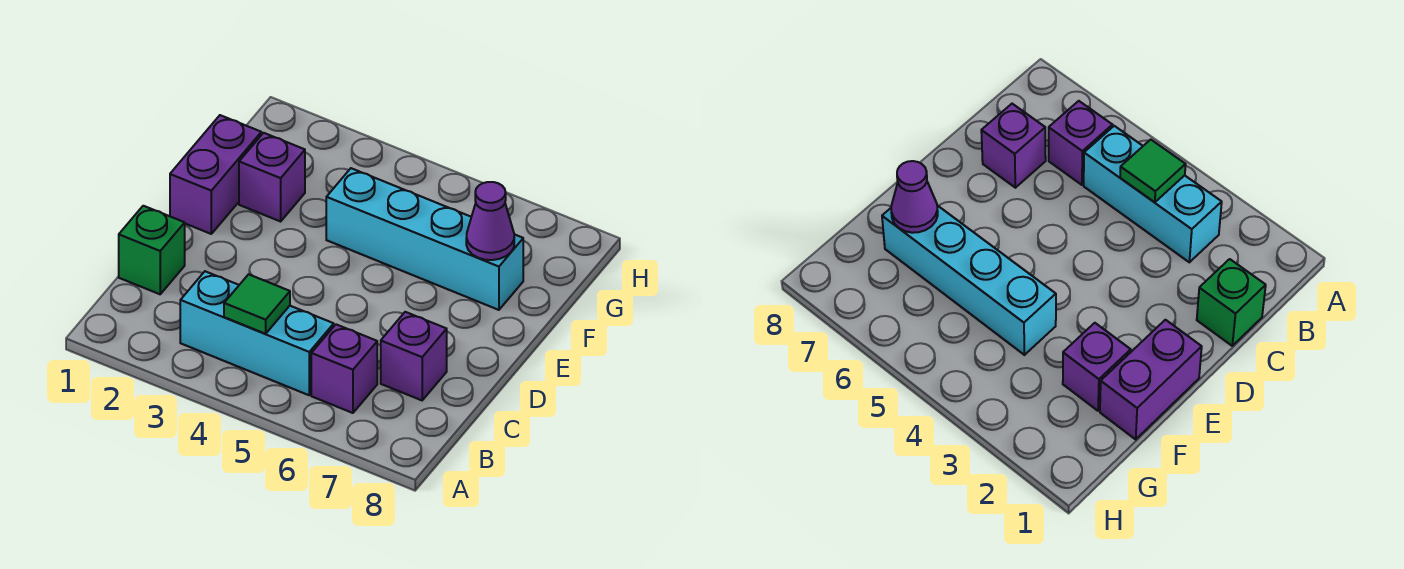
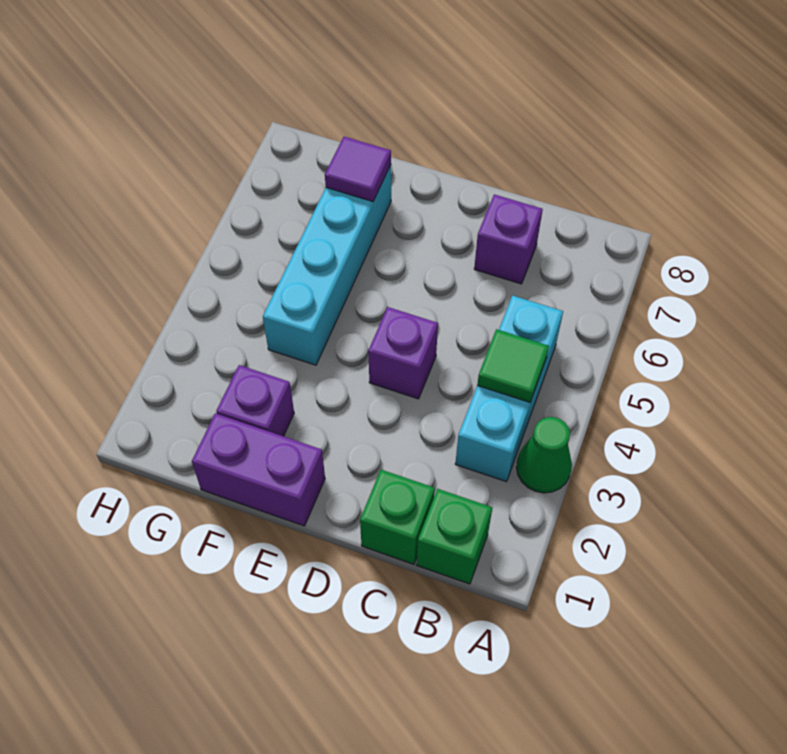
none -> green cone A3 level 1
none -> green brick B1 level 1
purple brick B6 level 1 -> purple brick D4 level 1
purple cone F7 level 2 -> purple tile F7 level 2

